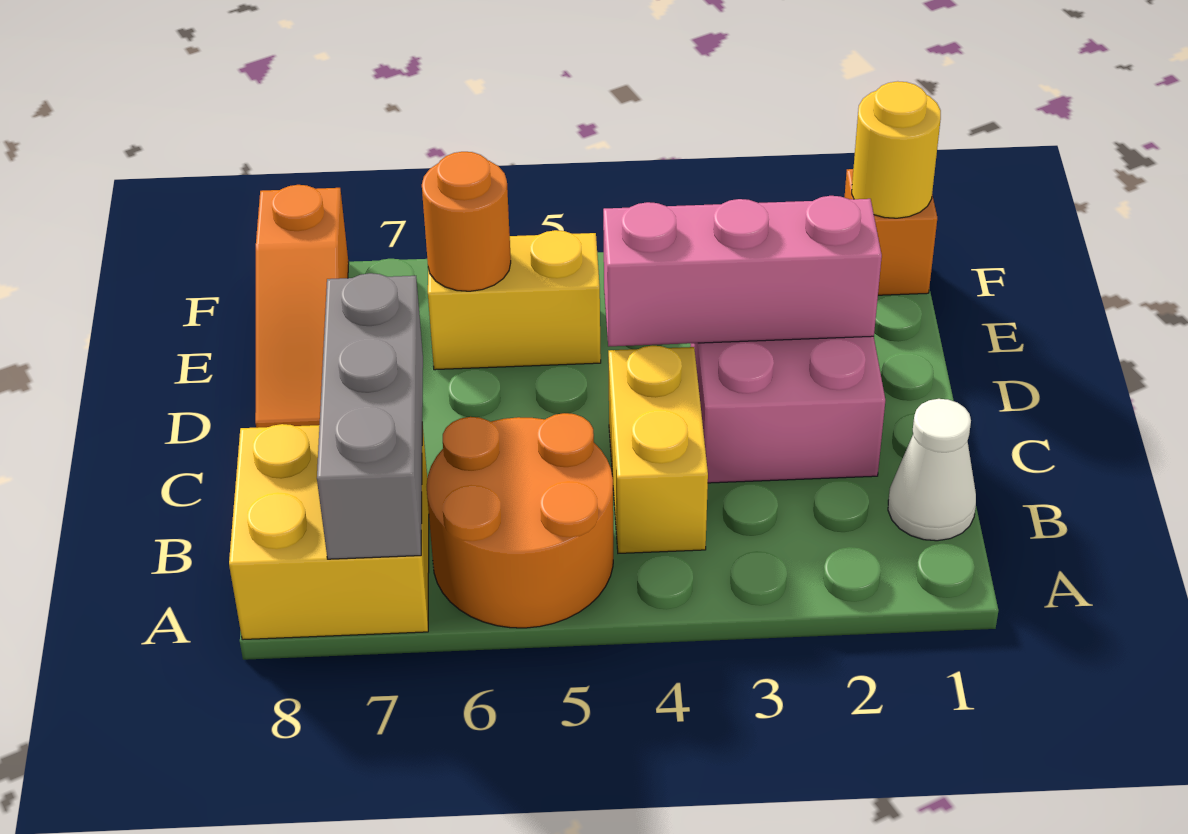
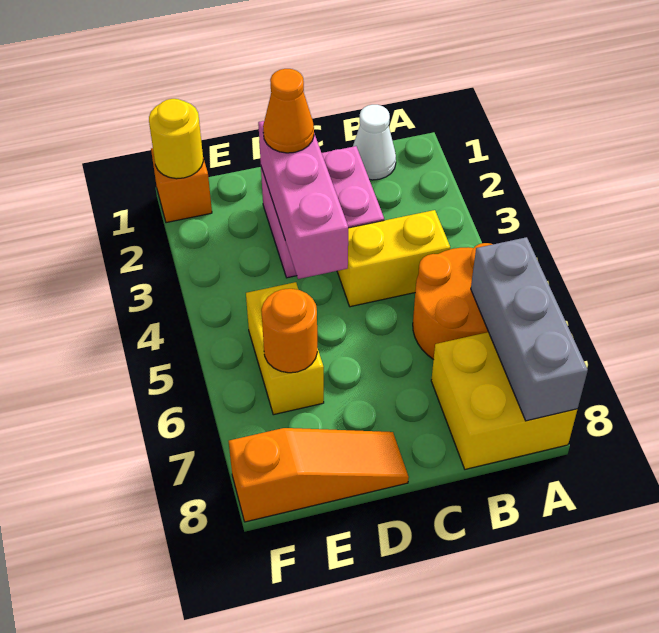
grey brick A7:C7 level 2 -> grey brick A6:A8 level 2
none -> orange cone D2 level 3

